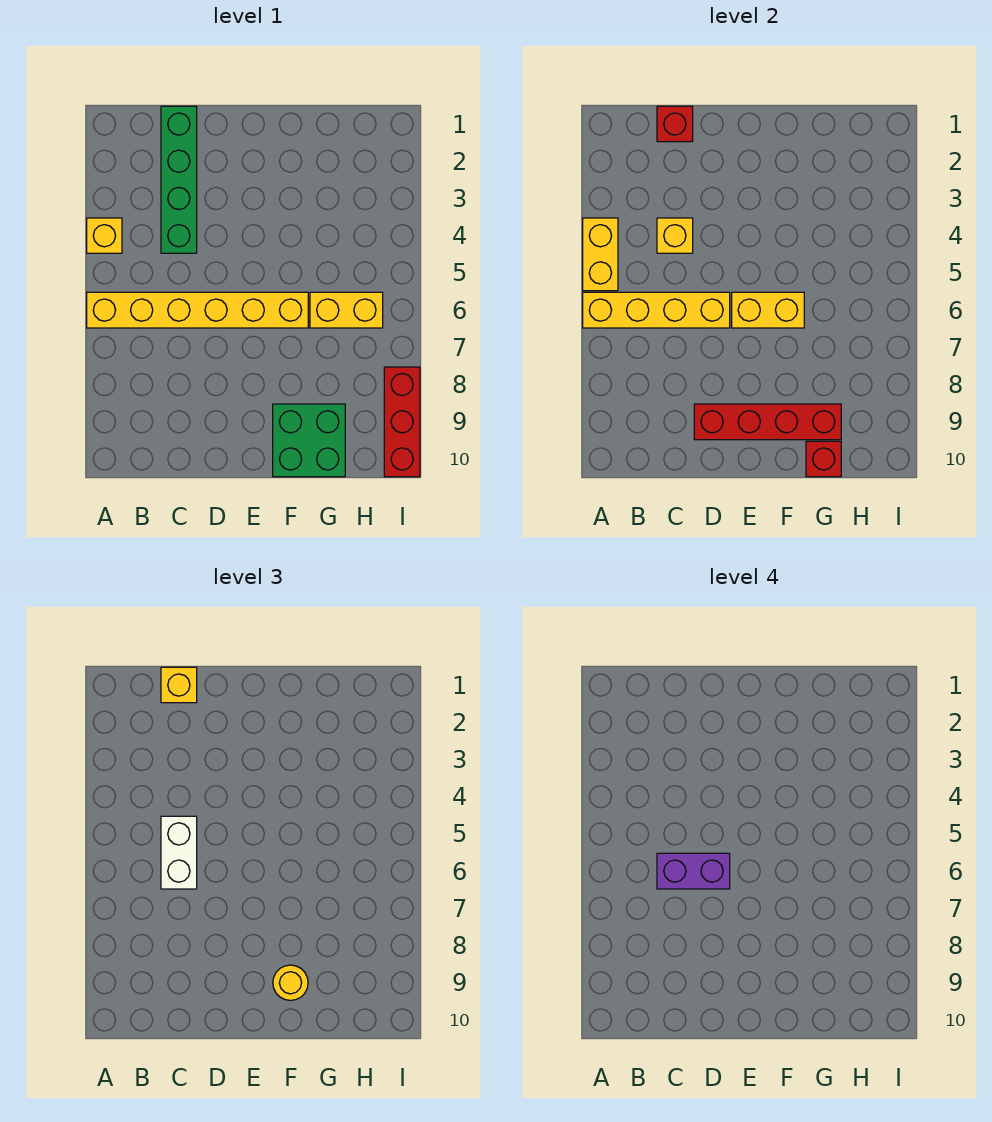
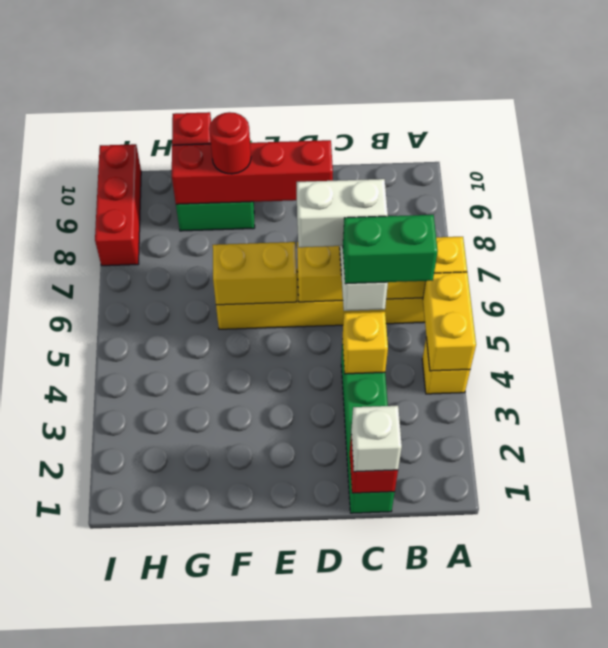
none -> green brick B5:C5 level 4
yellow brick C1 level 3 -> white brick C1 level 3
purple brick C6:D6 level 4 -> white brick C6:D6 level 4
yellow round brick F9 level 3 -> red round brick F9 level 3
yellow brick G6:H6 level 1 -> none

